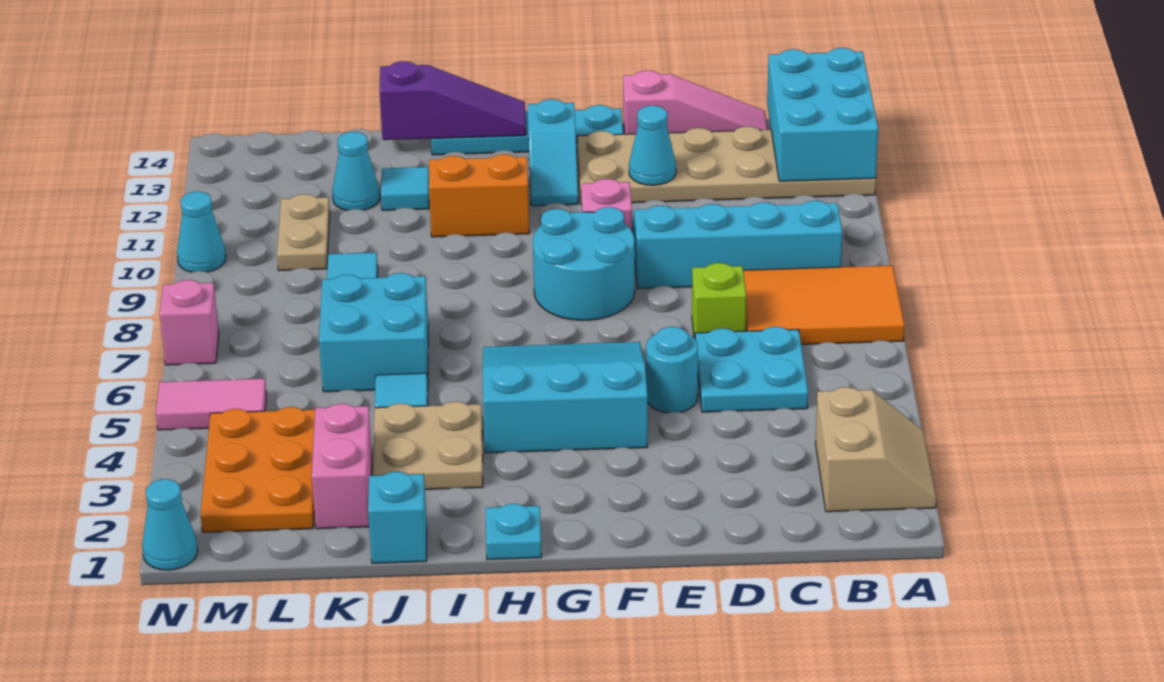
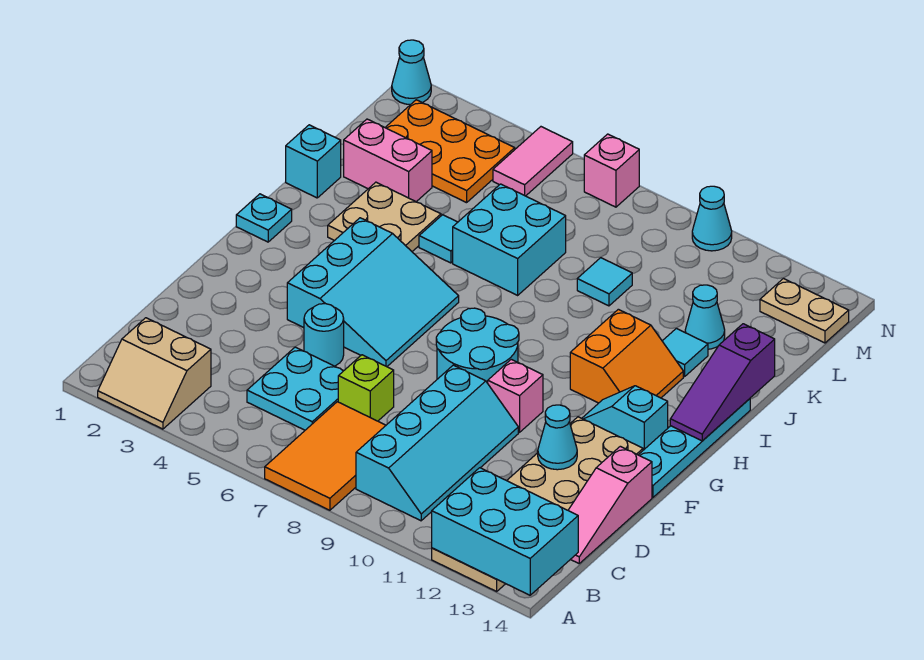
tan plate L10:L11 level 1 -> tan plate M13:M14 level 1

